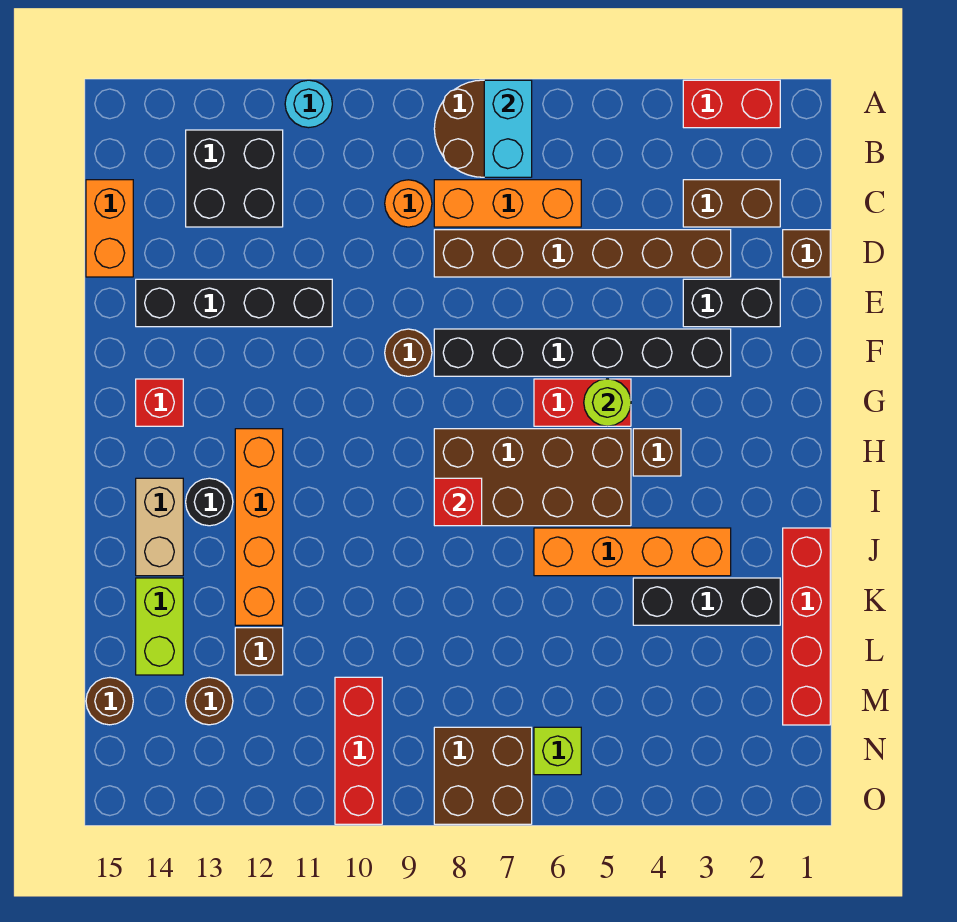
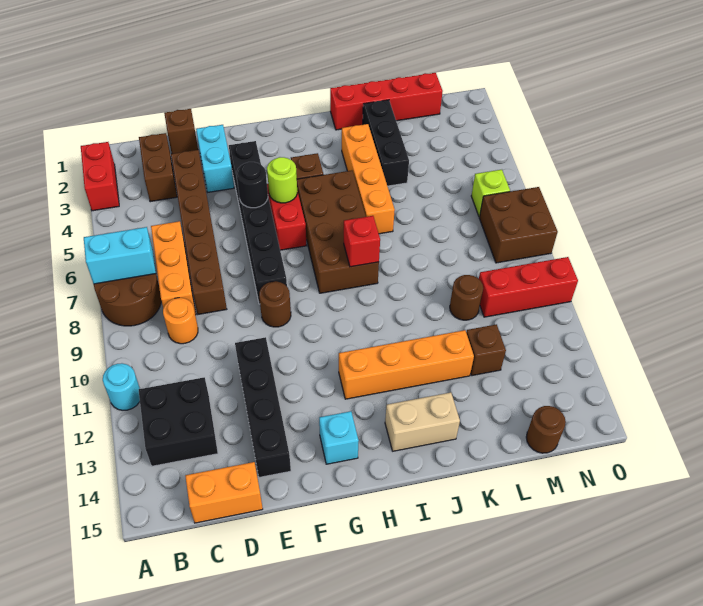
black brick E2:E3 level 1 -> cyan brick E2:E3 level 1
red brick G14 level 1 -> cyan brick G14 level 1
black round brick I13 level 1 -> black round brick F5 level 2
lime brick K14:L14 level 1 -> none
brown round brick M13 level 1 -> brown round brick L10 level 1

